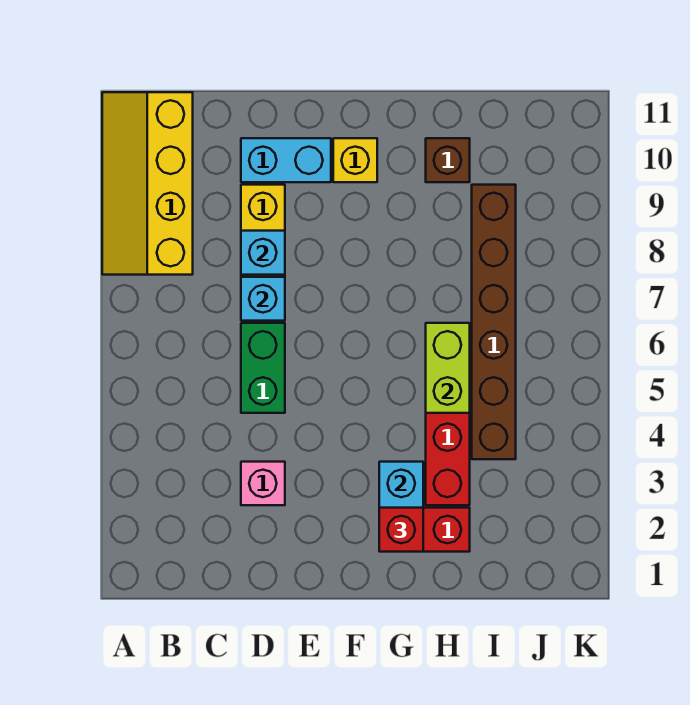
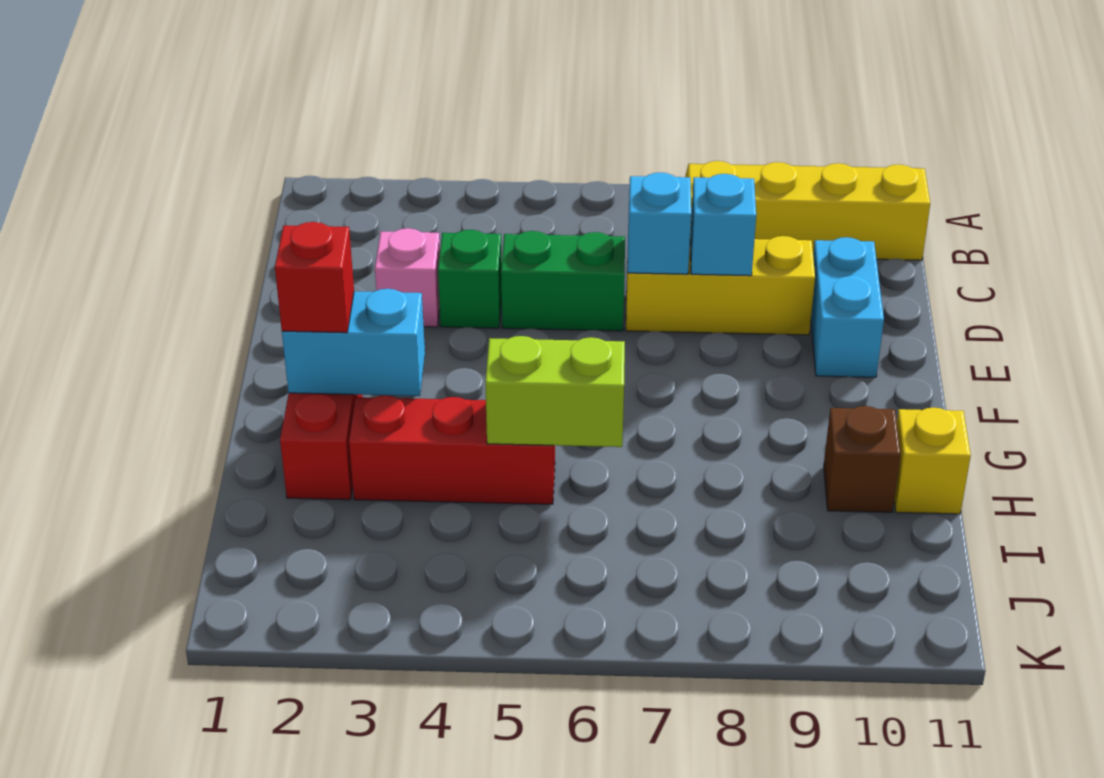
none -> green brick D4 level 1
yellow brick F10 level 1 -> yellow brick H11 level 1
brown brick I4:I9 level 1 -> none

